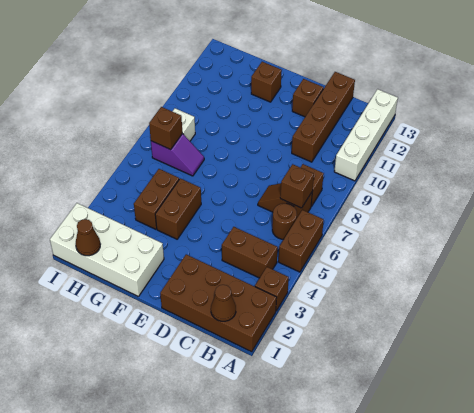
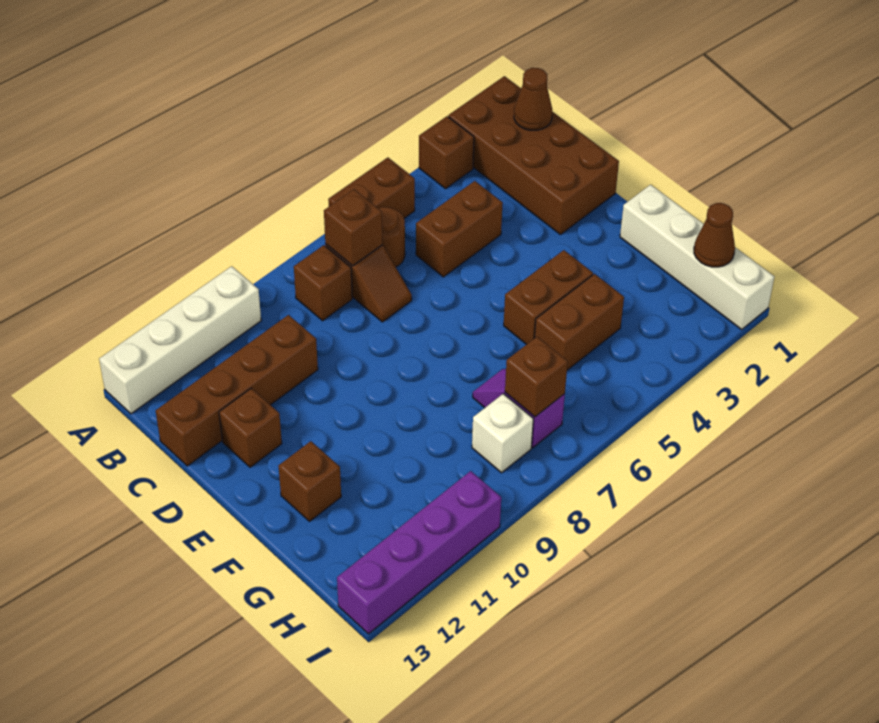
brown brick B4:C4 level 1 -> brown brick C4:C5 level 1
white brick F1:I2 level 1 -> white brick F1:I1 level 1
none -> purple brick I10:I13 level 1

